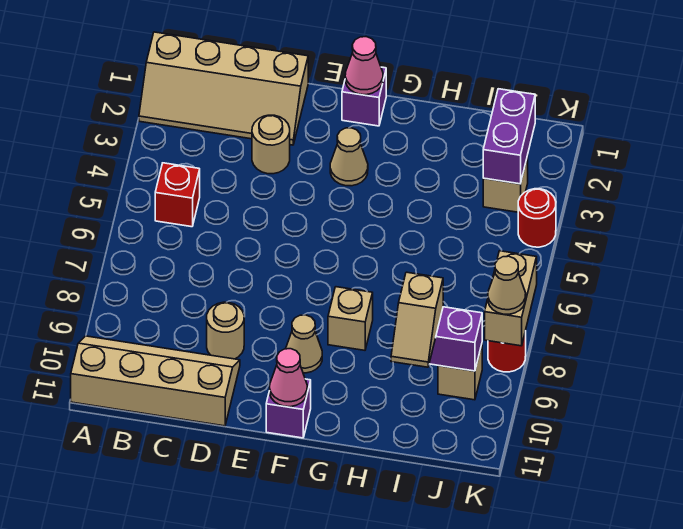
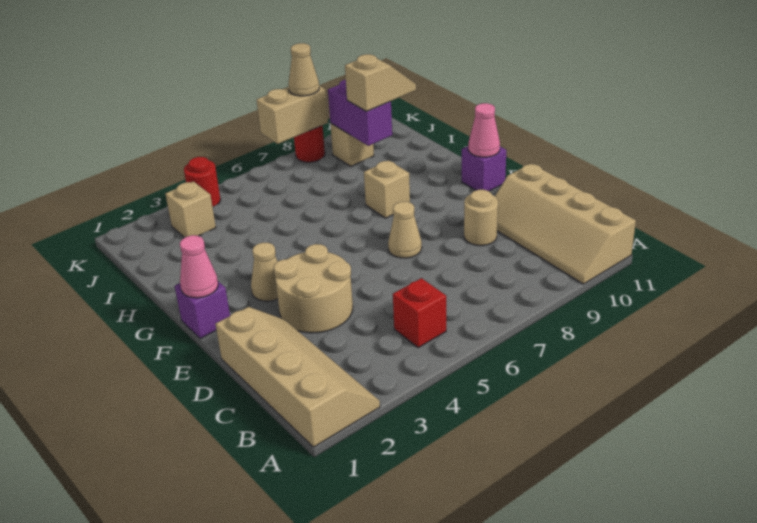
tan round brick D3 level 1 -> tan round brick D3:E4 level 1
tan cone F9 level 1 -> tan cone E7 level 1
purple brick J2:J3 level 2 -> none

